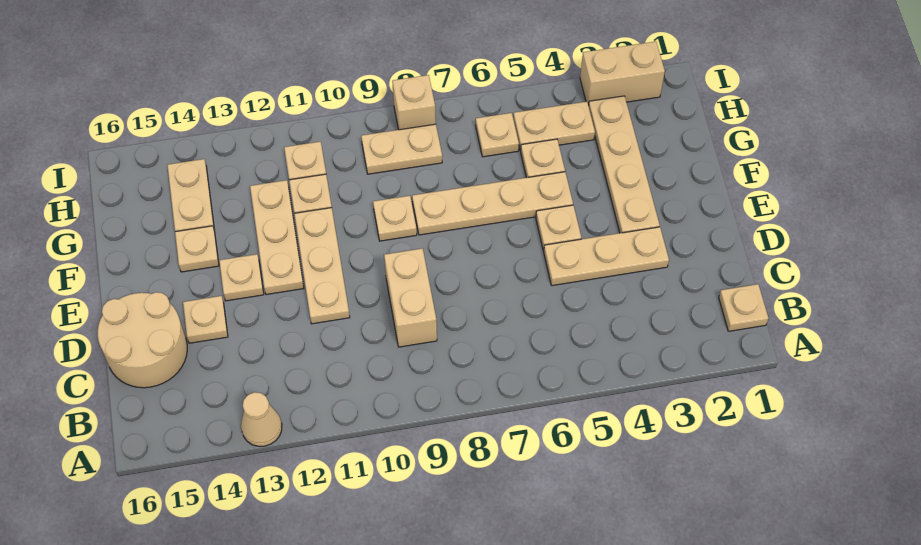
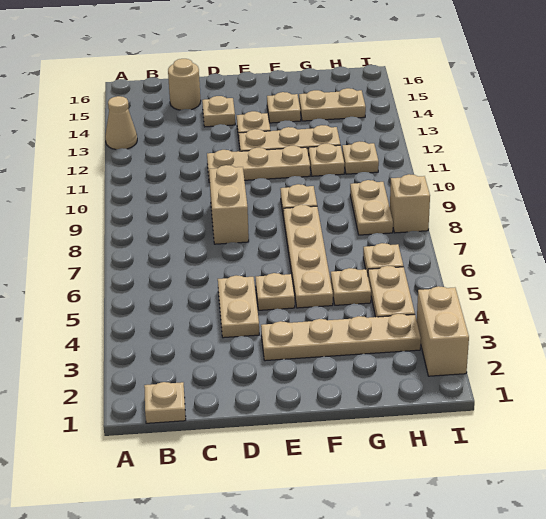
tan brick C9:D9 level 1 -> tan brick D8:D9 level 1
tan round brick C15:D16 level 1 -> tan round brick C15 level 1
tan plate D3:D5 level 1 -> tan plate D4:D5 level 1

